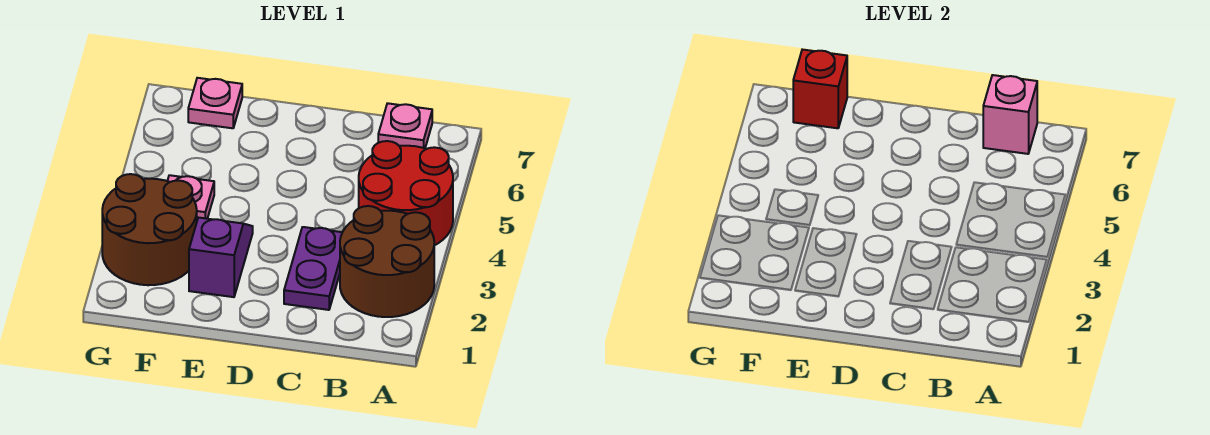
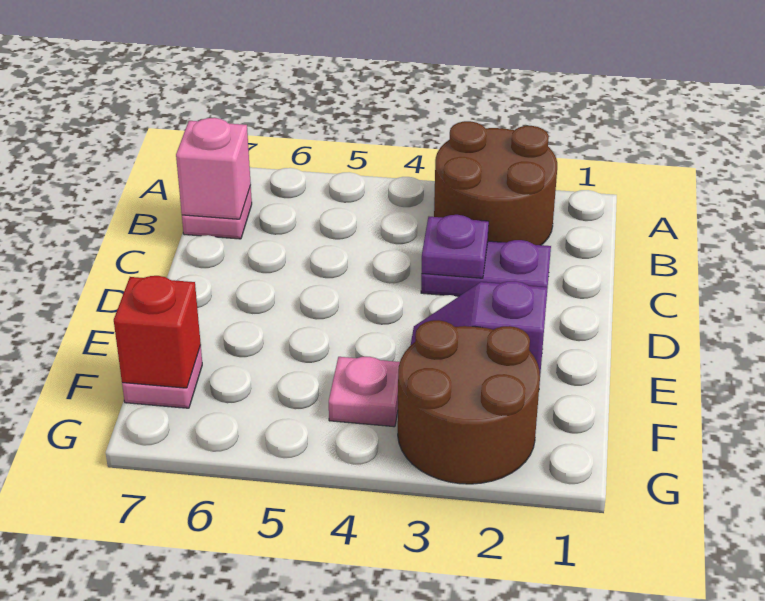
red round brick A4:B5 level 1 -> none
none -> purple plate C3 level 2

